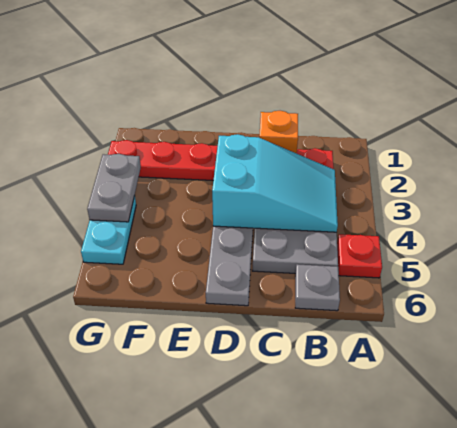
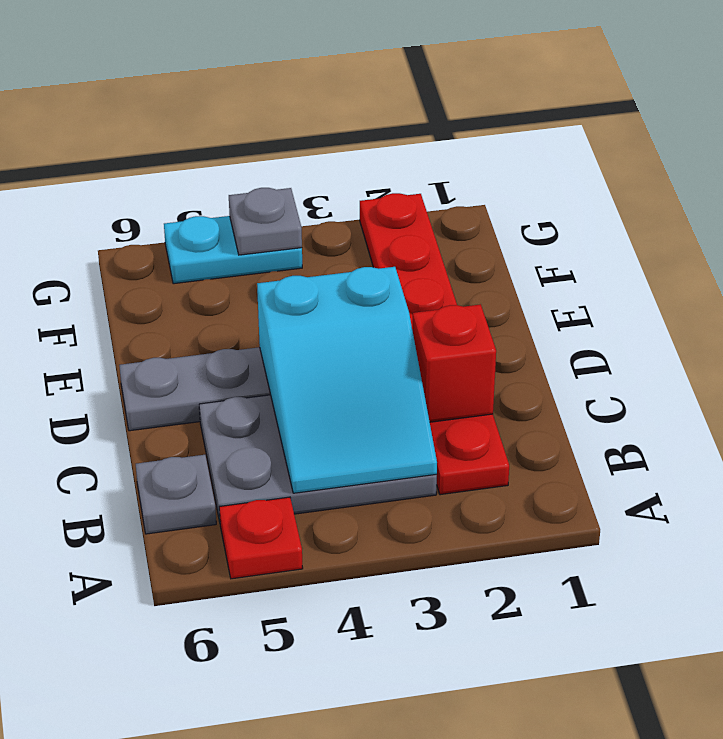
orange brick C2 level 2 -> red brick C2 level 2
grey plate G3:G4 level 2 -> grey plate G4 level 2

